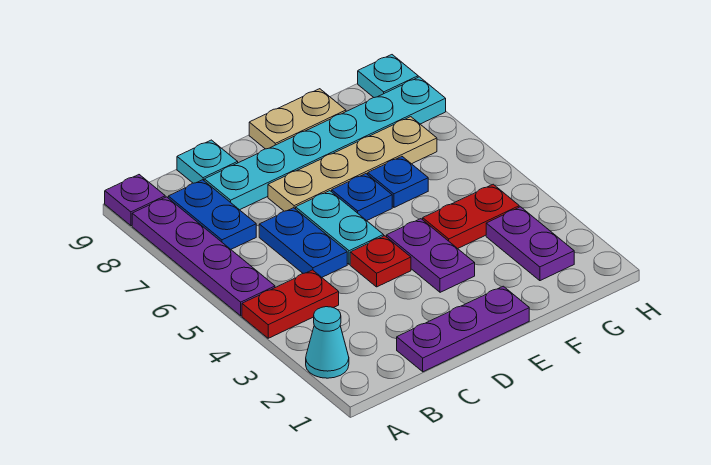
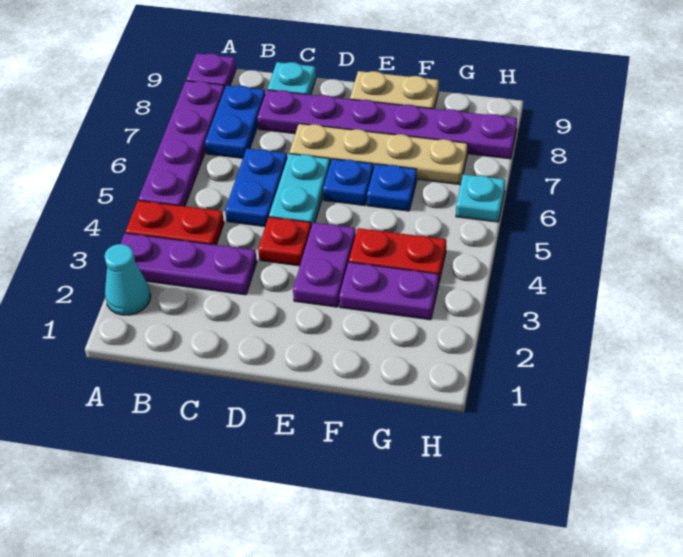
purple plate C1:E1 level 1 -> purple plate A3:C3 level 1
cyan plate C8:H8 level 1 -> purple plate C8:H8 level 1
purple plate G2:G3 level 1 -> purple plate F3:G3 level 1
cyan plate H9 level 1 -> cyan plate H6 level 1

